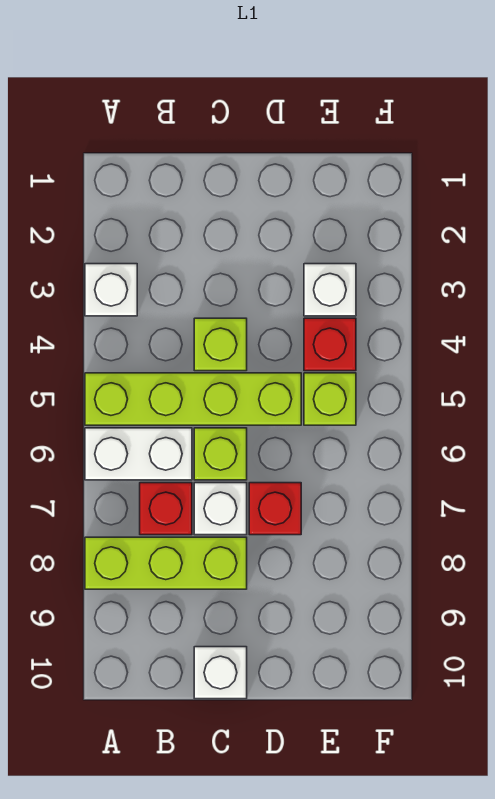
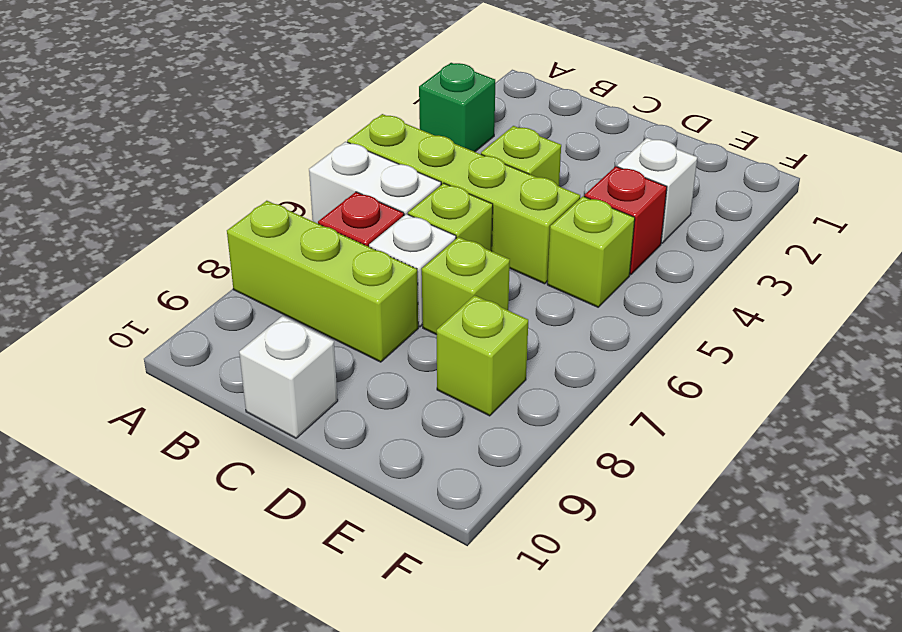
white brick A3 level 1 -> green brick A3 level 1
red brick D7 level 1 -> lime brick D7 level 1
none -> lime brick E8 level 1

